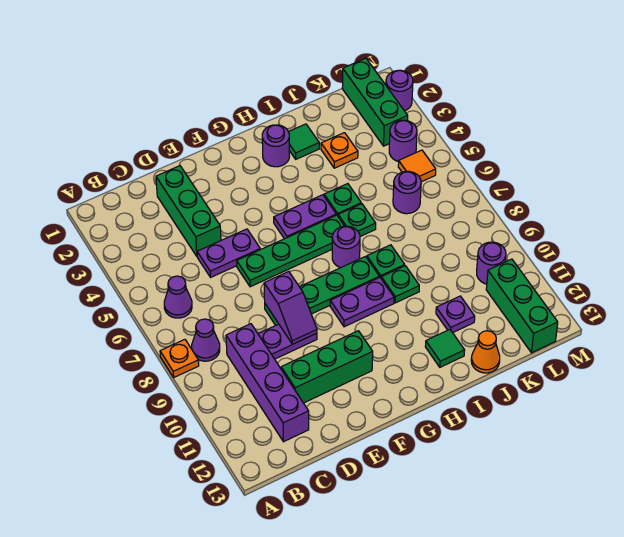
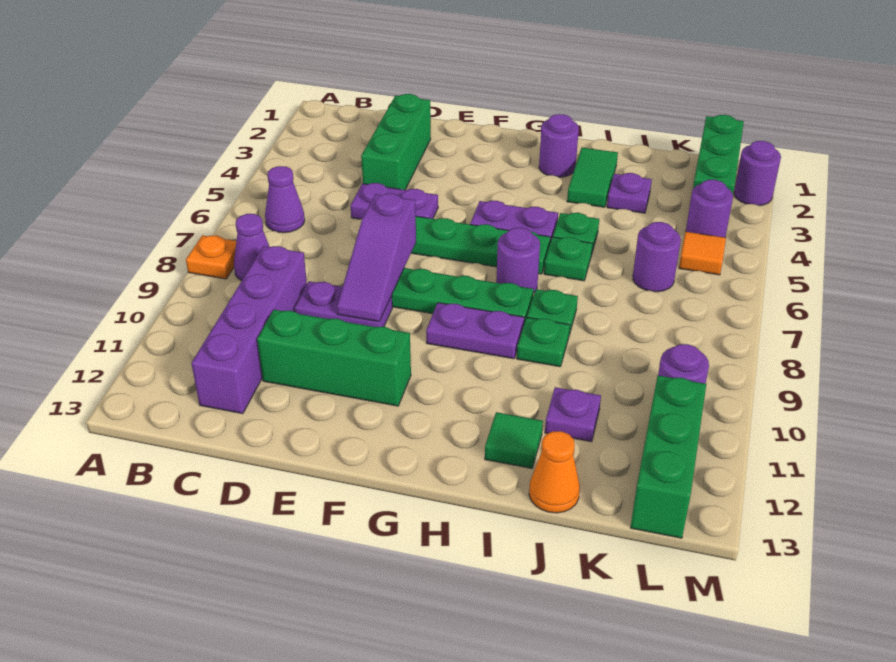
purple slope E8:E9 level 2 top 8 -> purple slope E7:E9 level 2 top 7
green tile I2 level 1 -> green tile I2:I3 level 1
orange plate J3 level 1 -> purple plate J3 level 1

